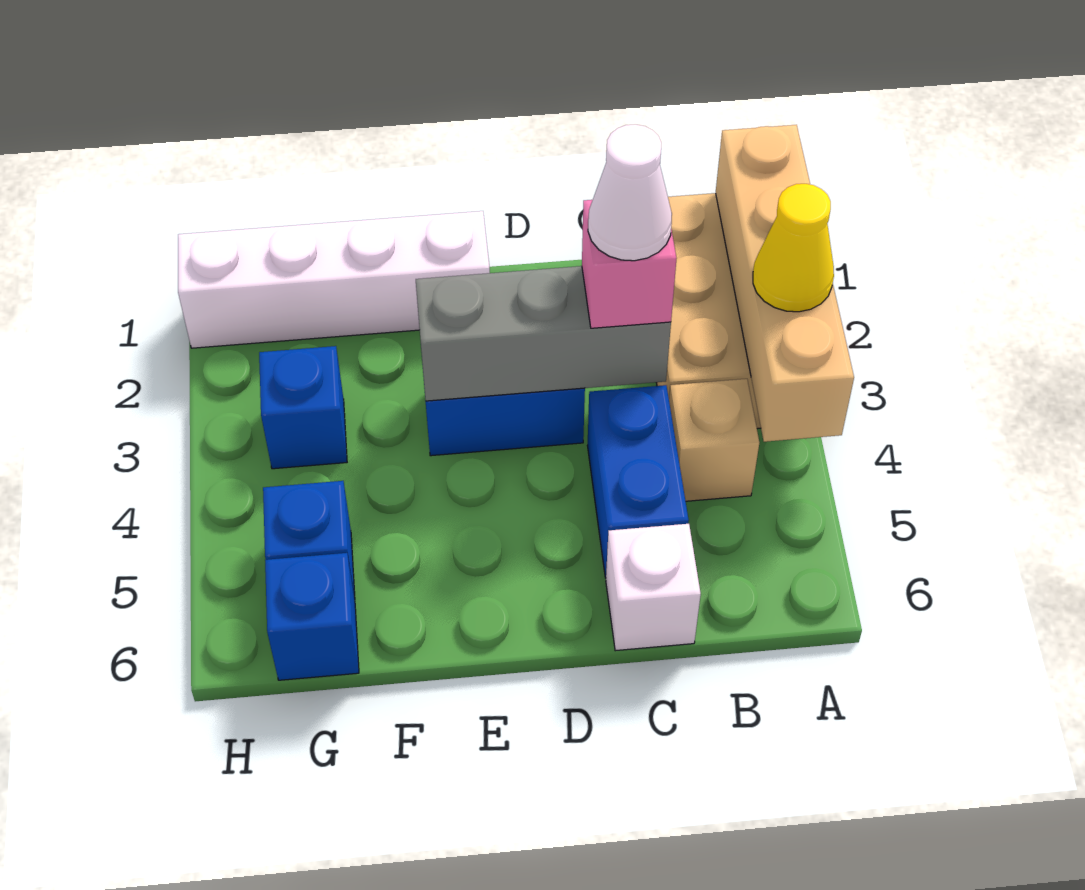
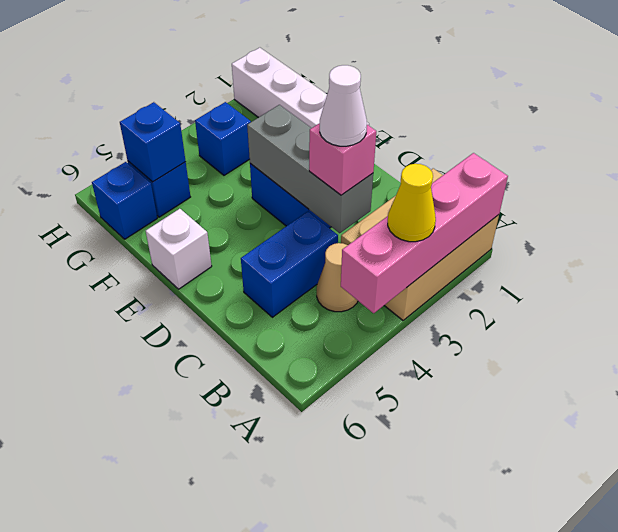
tan brick A1:A4 level 2 -> pink brick A1:A4 level 2
tan brick B4 level 1 -> tan cone B4 level 1
white brick C6 level 1 -> white brick E6 level 1
none -> blue brick G5 level 2

